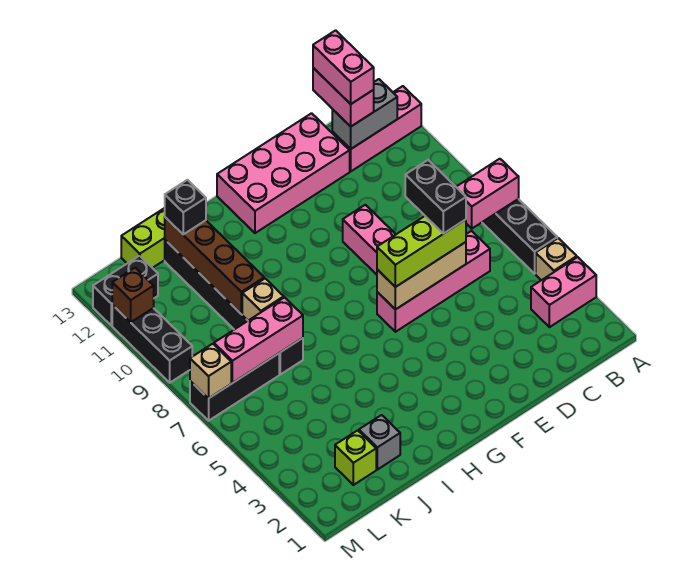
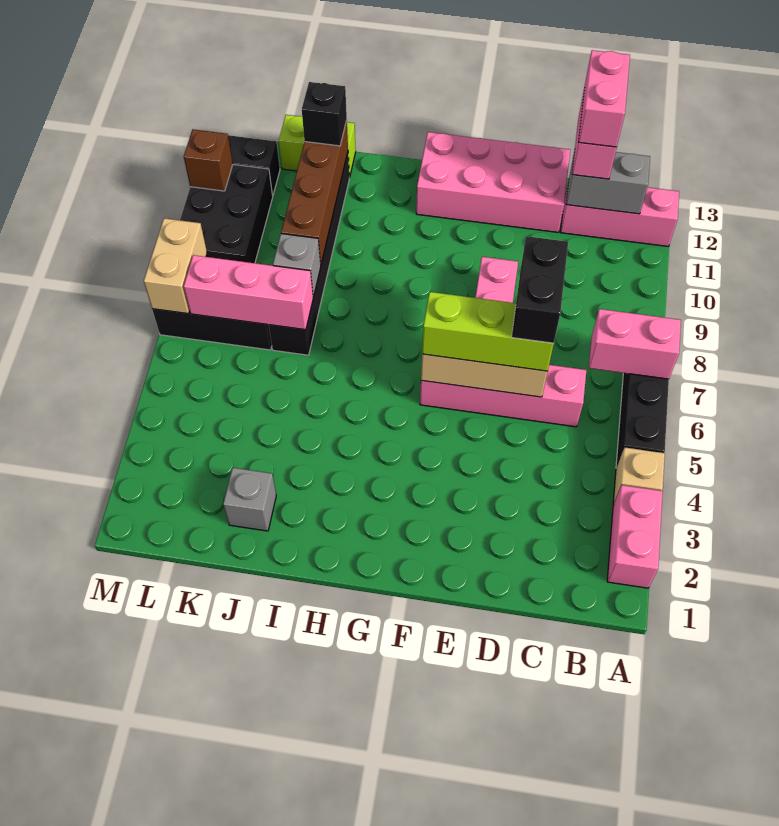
pink brick A3:B3 level 1 -> pink brick A2:A3 level 1
tan brick J8 level 2 -> grey brick J8 level 2
lime brick K2 level 1 -> none
tan brick M7 level 2 -> tan brick M7:M8 level 2
black brick M9:M11 level 1 -> black brick L9:M11 level 1

